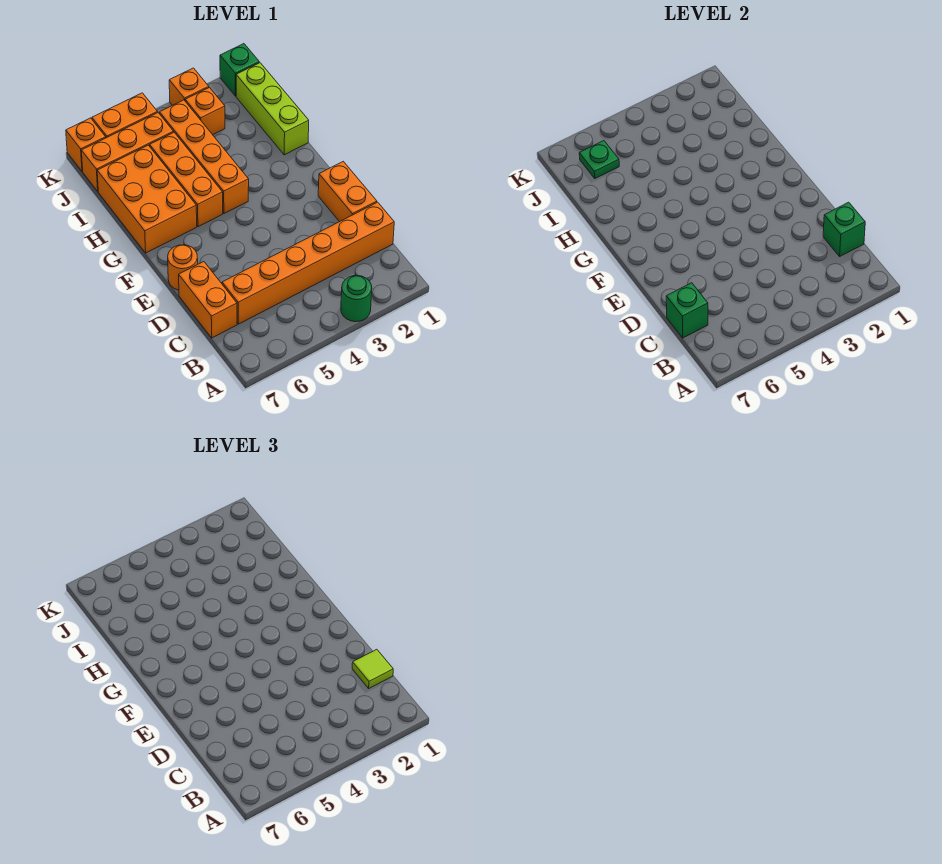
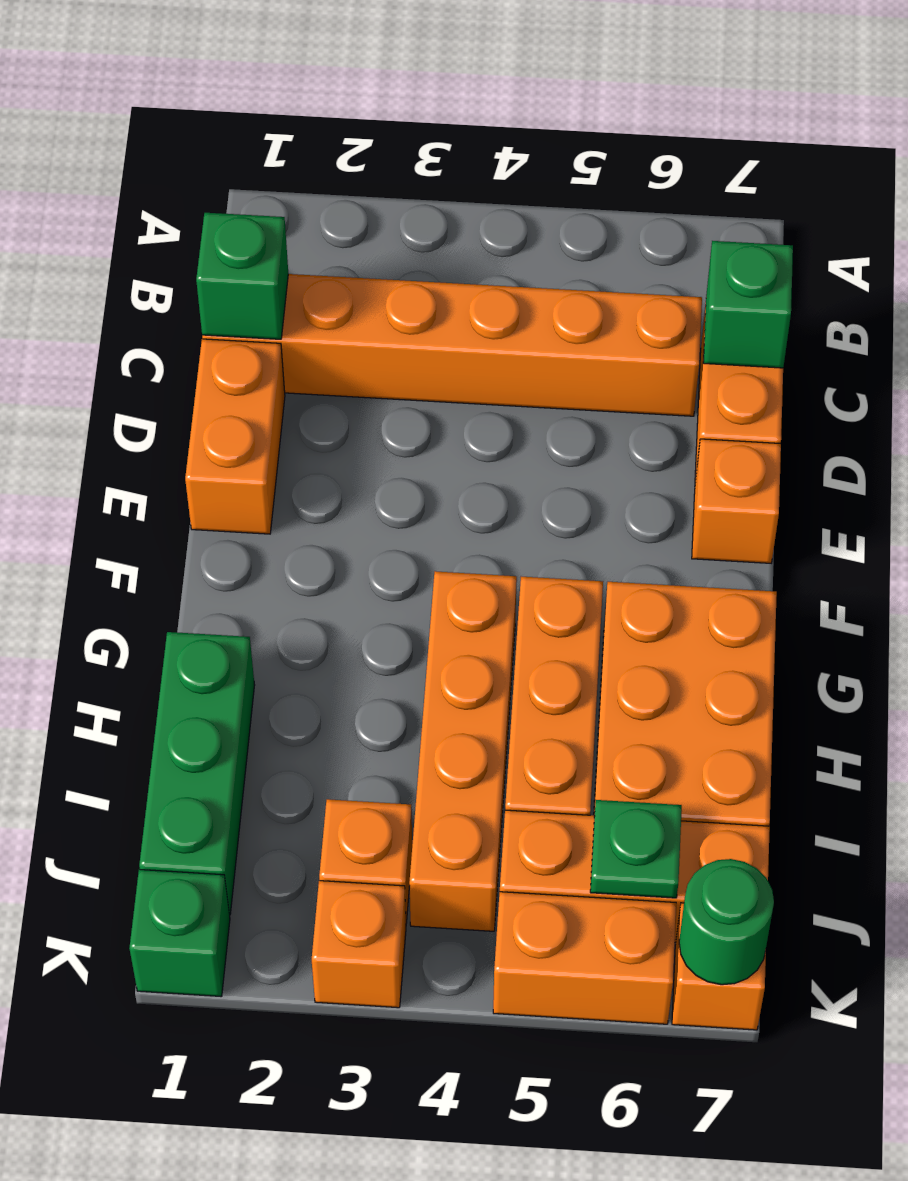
green round brick A3 level 1 -> green round brick K7 level 2
lime tile C1 level 3 -> none
orange round brick E7 level 1 -> orange brick E7 level 1
lime brick H1:J1 level 1 -> green brick H1:J1 level 1

